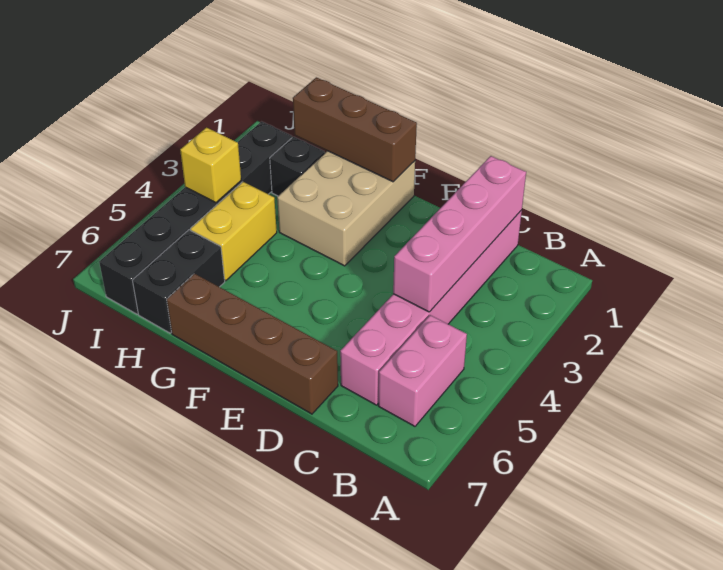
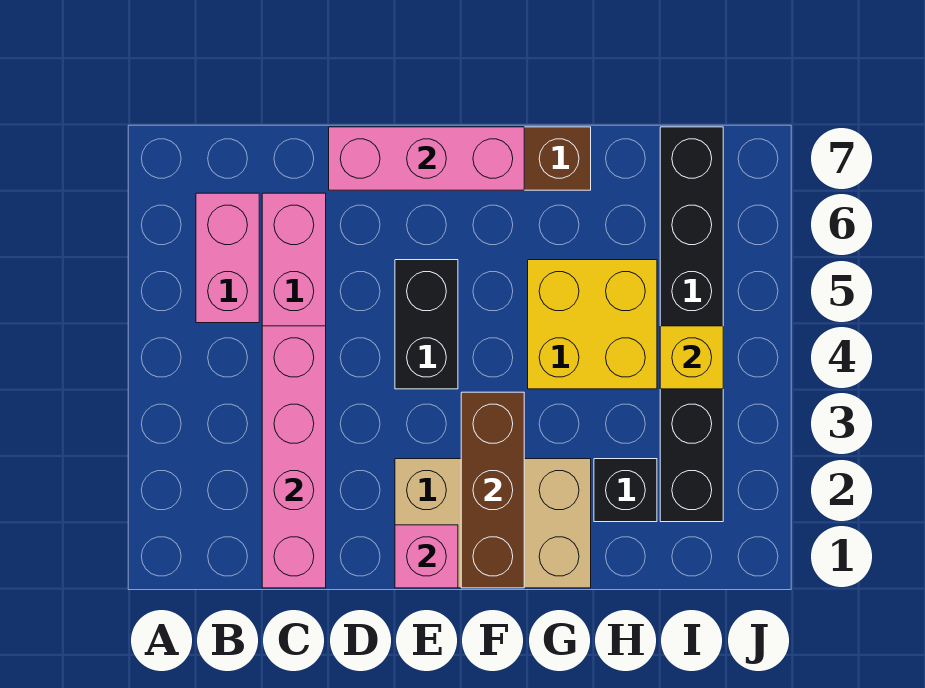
none -> pink brick D7:F7 level 2
none -> pink brick E1 level 2
tan brick F1:G3 level 1 -> tan brick E1:G2 level 1
brown brick F1:H1 level 2 -> brown brick F1:F3 level 2
yellow brick H4:H5 level 1 -> yellow brick G4:H5 level 1
black brick H6:H7 level 1 -> black brick E4:E5 level 1

